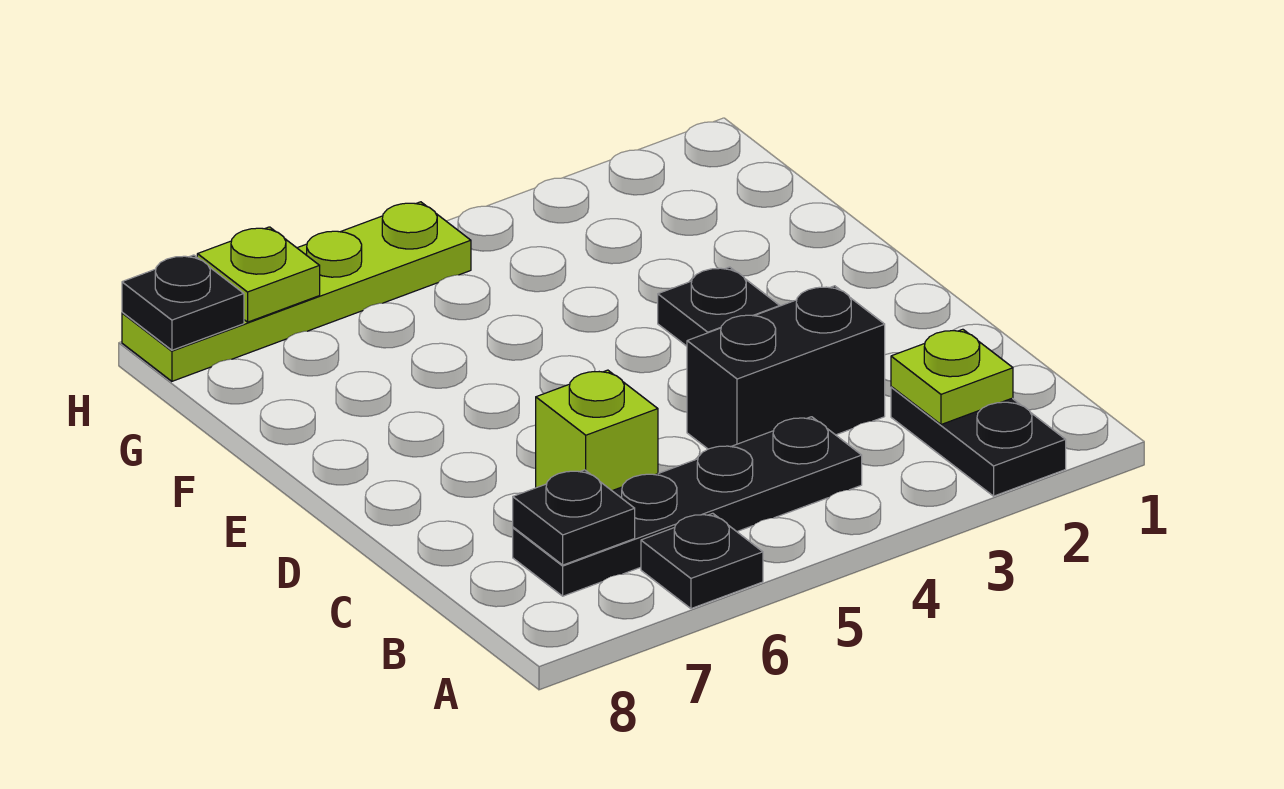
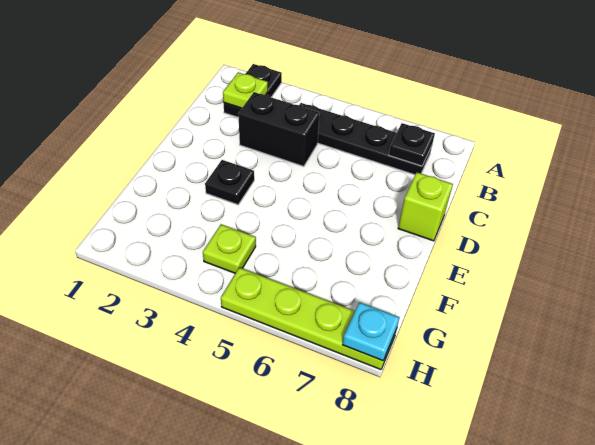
black plate A6 level 1 -> none
lime brick C6 level 1 -> lime brick D8 level 1
lime plate H7 level 2 -> lime plate G4 level 1
black plate H8 level 2 -> cyan plate H8 level 2

